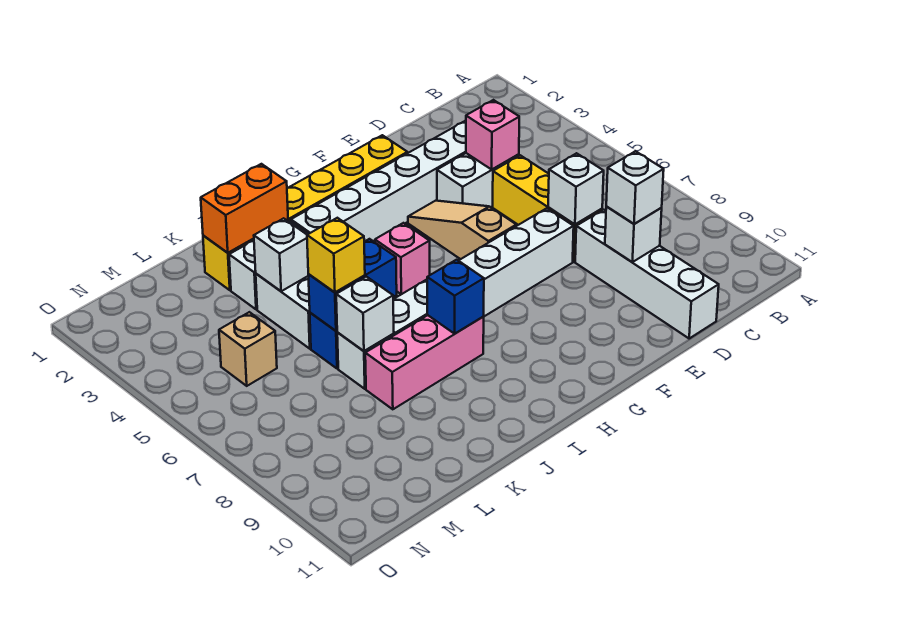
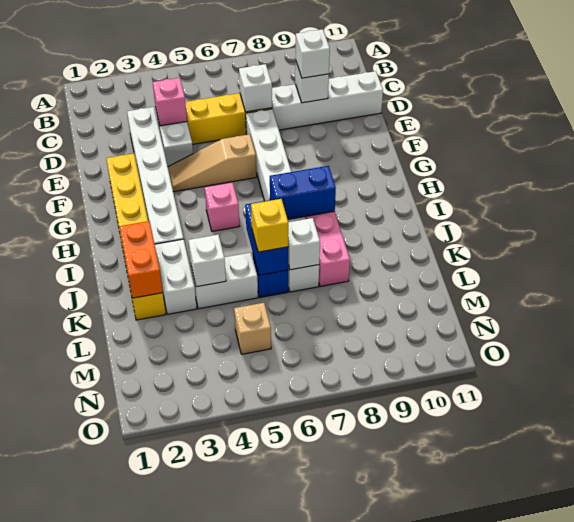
blue brick I8 level 2 -> blue brick I7:I8 level 2

